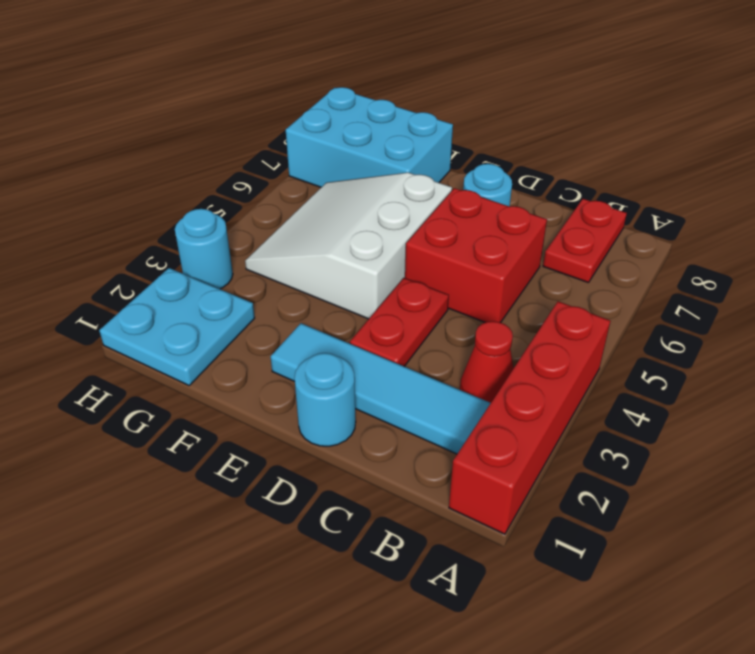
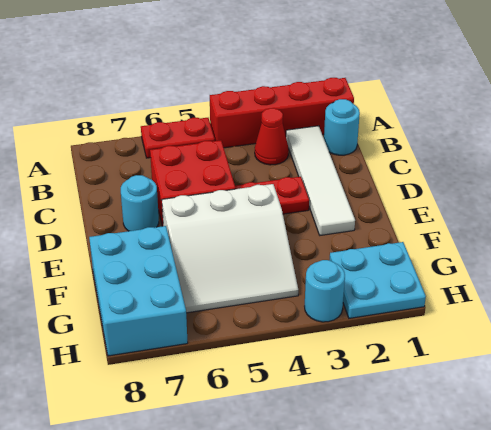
cyan tile B2:E2 level 1 -> white tile B2:E2 level 1
red plate B7:B8 level 1 -> red plate A5:A6 level 1
cyan round brick D1 level 1 -> cyan round brick B1 level 1

